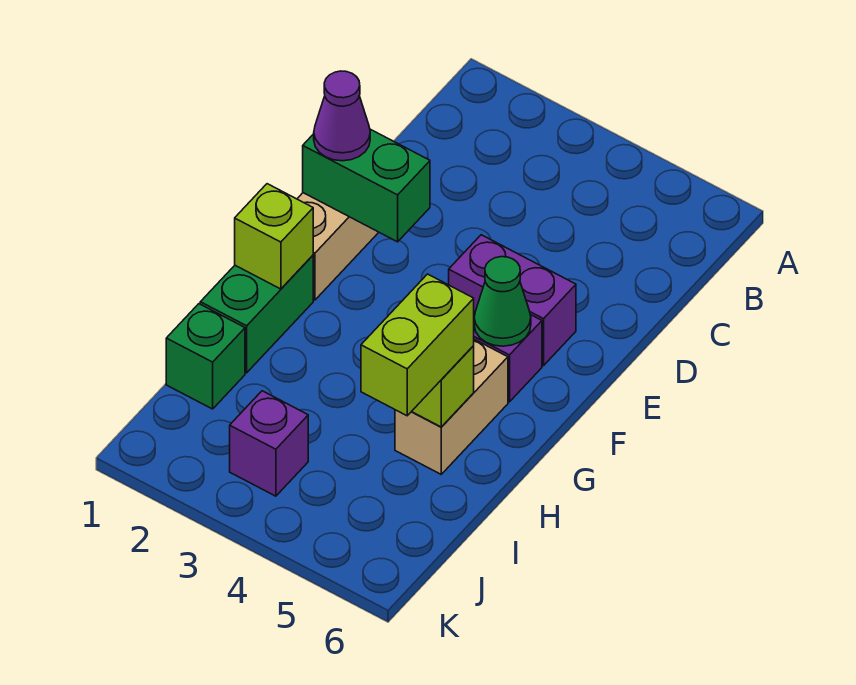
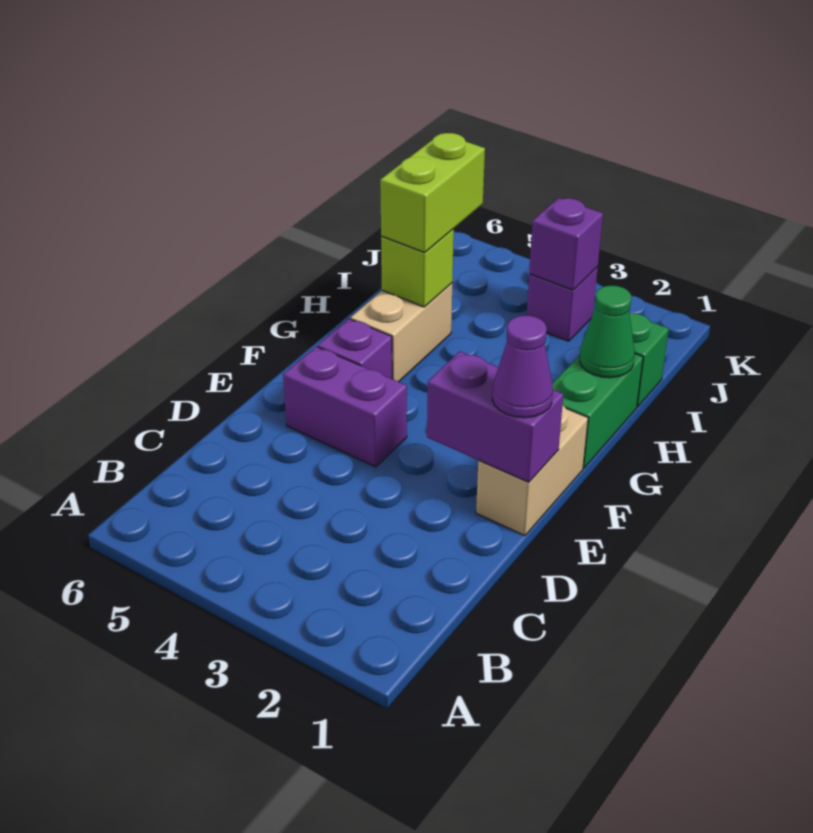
green brick E1:E2 level 2 -> purple brick E1:E2 level 2
green cone F5 level 2 -> green cone H1 level 2
lime brick G1 level 2 -> none
none -> purple brick J3 level 2

